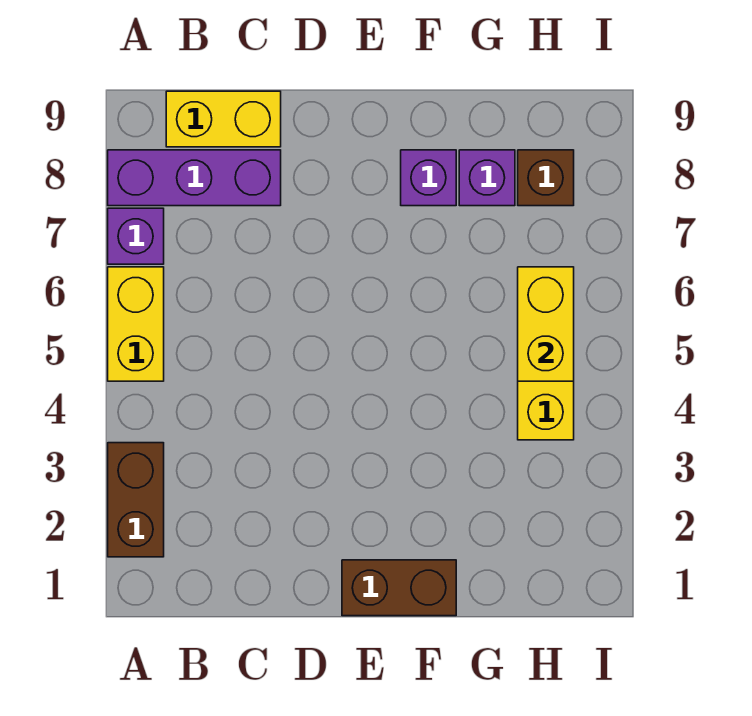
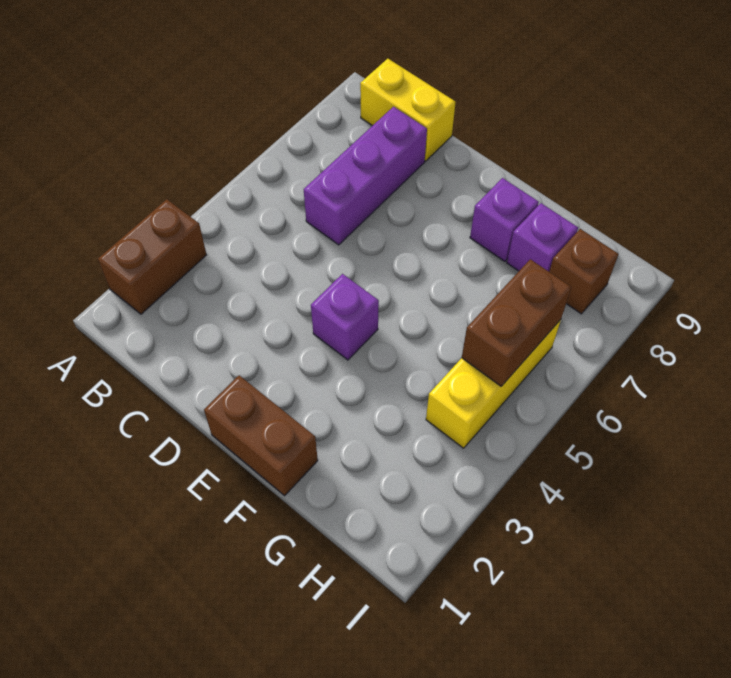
yellow brick A5:A6 level 1 -> none
purple brick A7 level 1 -> purple brick E4 level 1
purple brick A8:C8 level 1 -> purple brick C6:C8 level 1
yellow brick H5:H6 level 2 -> brown brick H5:H6 level 2

